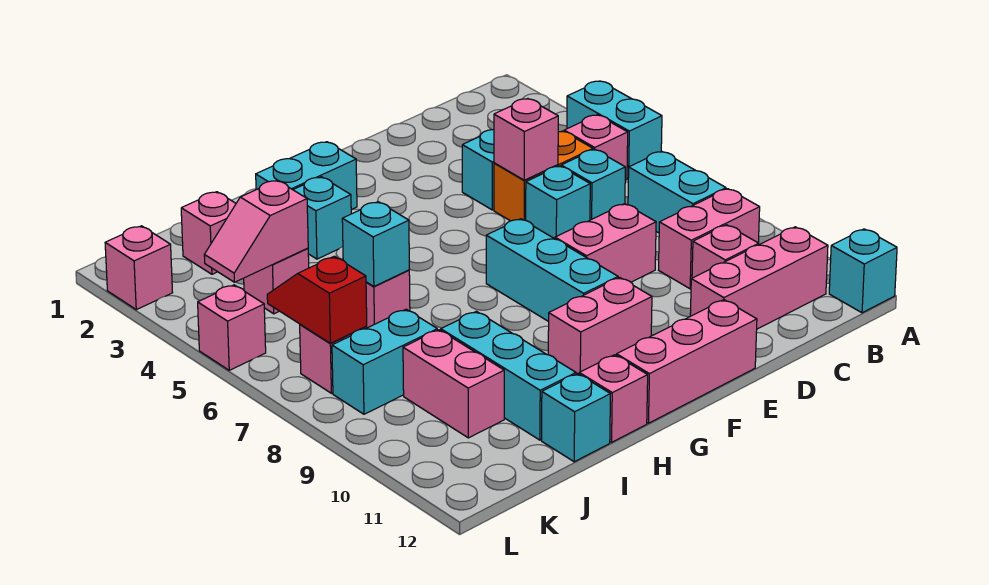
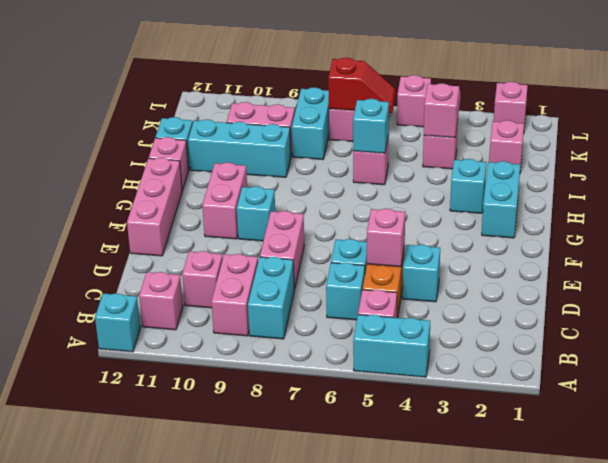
cyan brick B7:B8 level 1 -> cyan brick B8:C8 level 1
pink brick B11:D11 level 1 -> pink brick B11 level 1
cyan brick F7:F9 level 1 -> cyan brick F9 level 1

